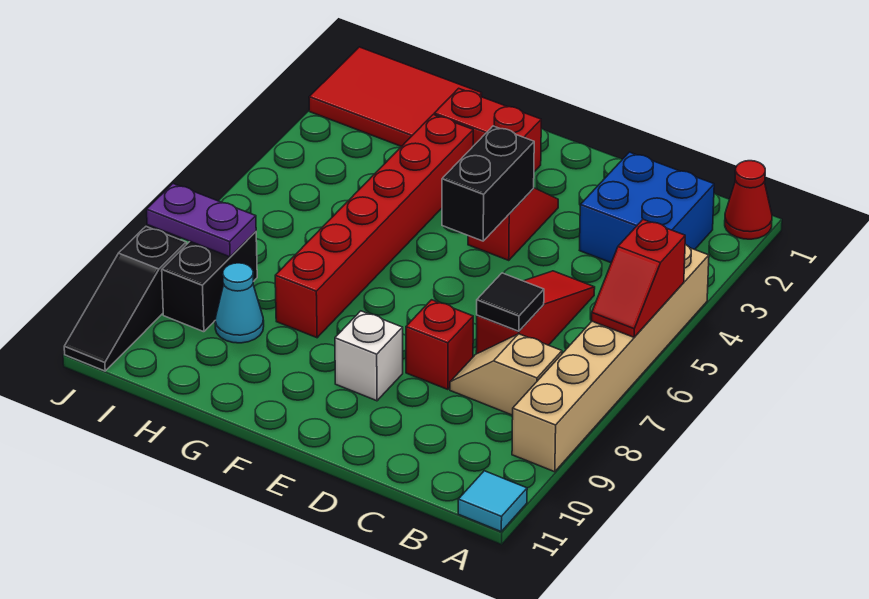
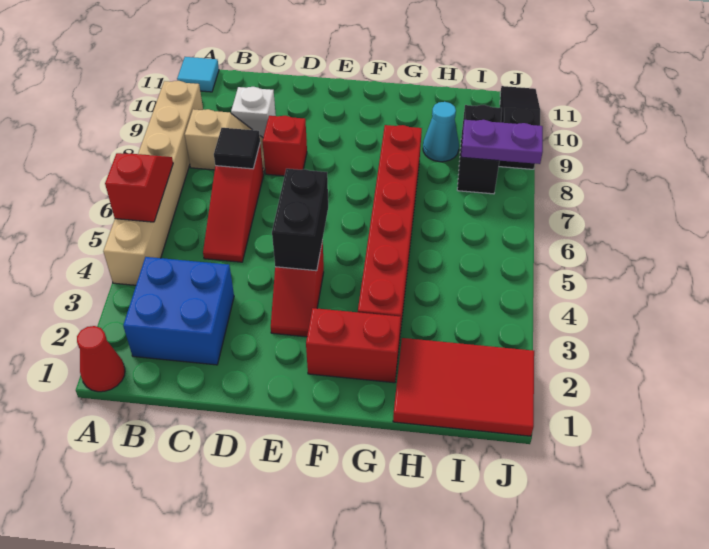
white brick E9 level 1 -> white brick C9 level 1

